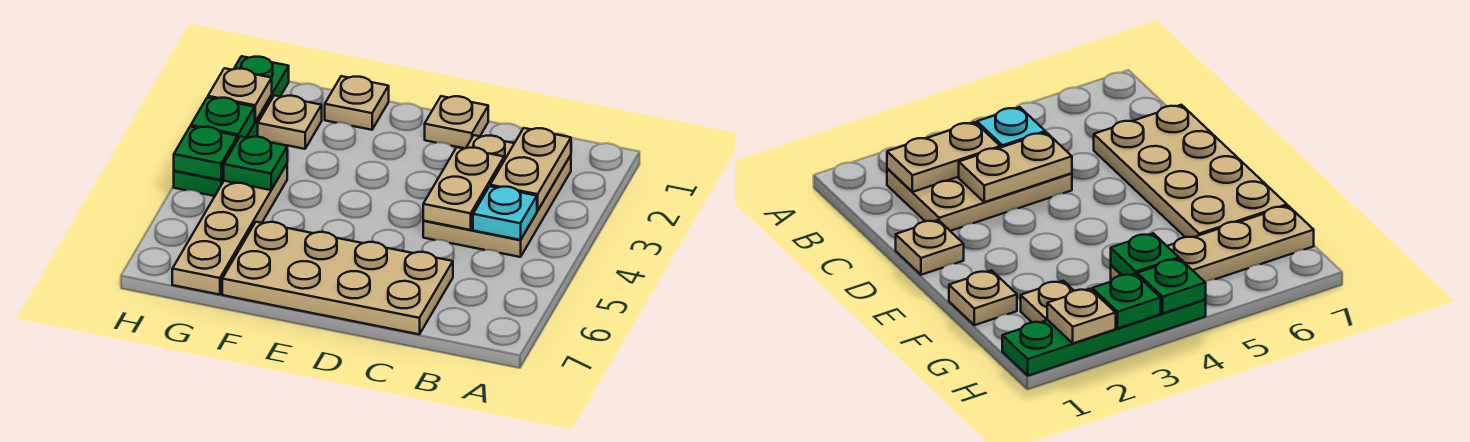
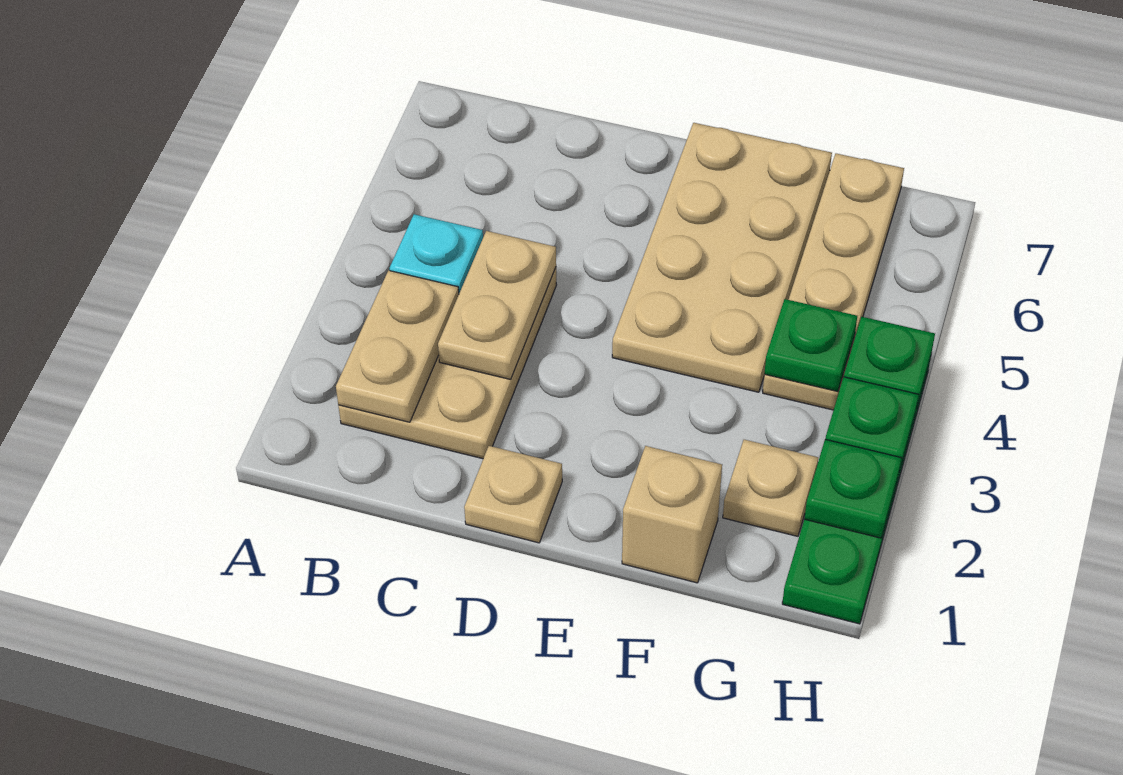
tan plate C6:F7 level 1 -> tan plate E4:F7 level 1
tan plate F1 level 1 -> tan brick F1 level 1
tan plate H2 level 2 -> green plate H2 level 2

